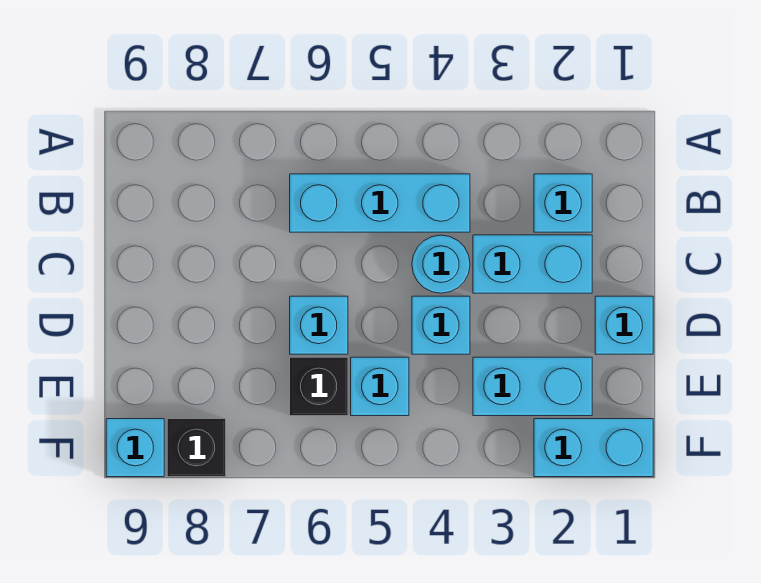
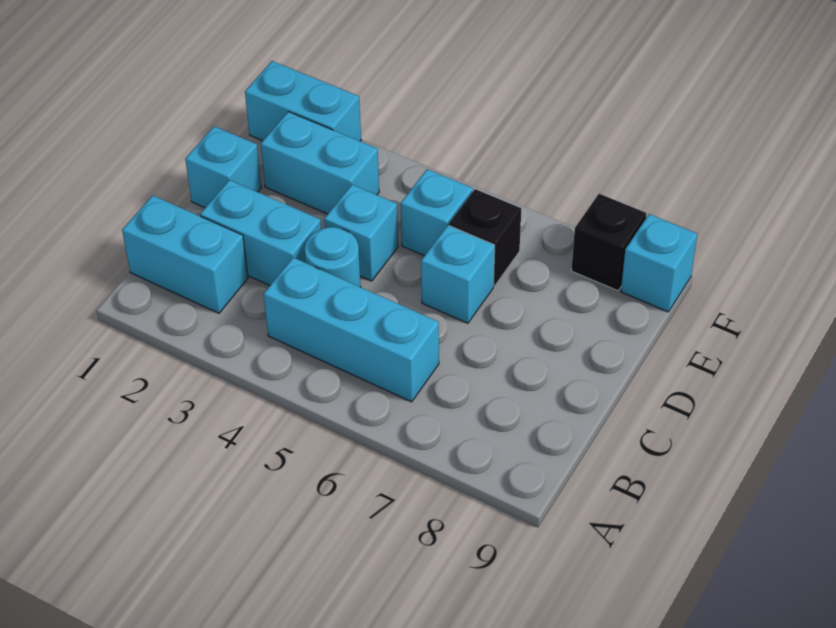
cyan brick B2 level 1 -> cyan brick B1:B2 level 1

